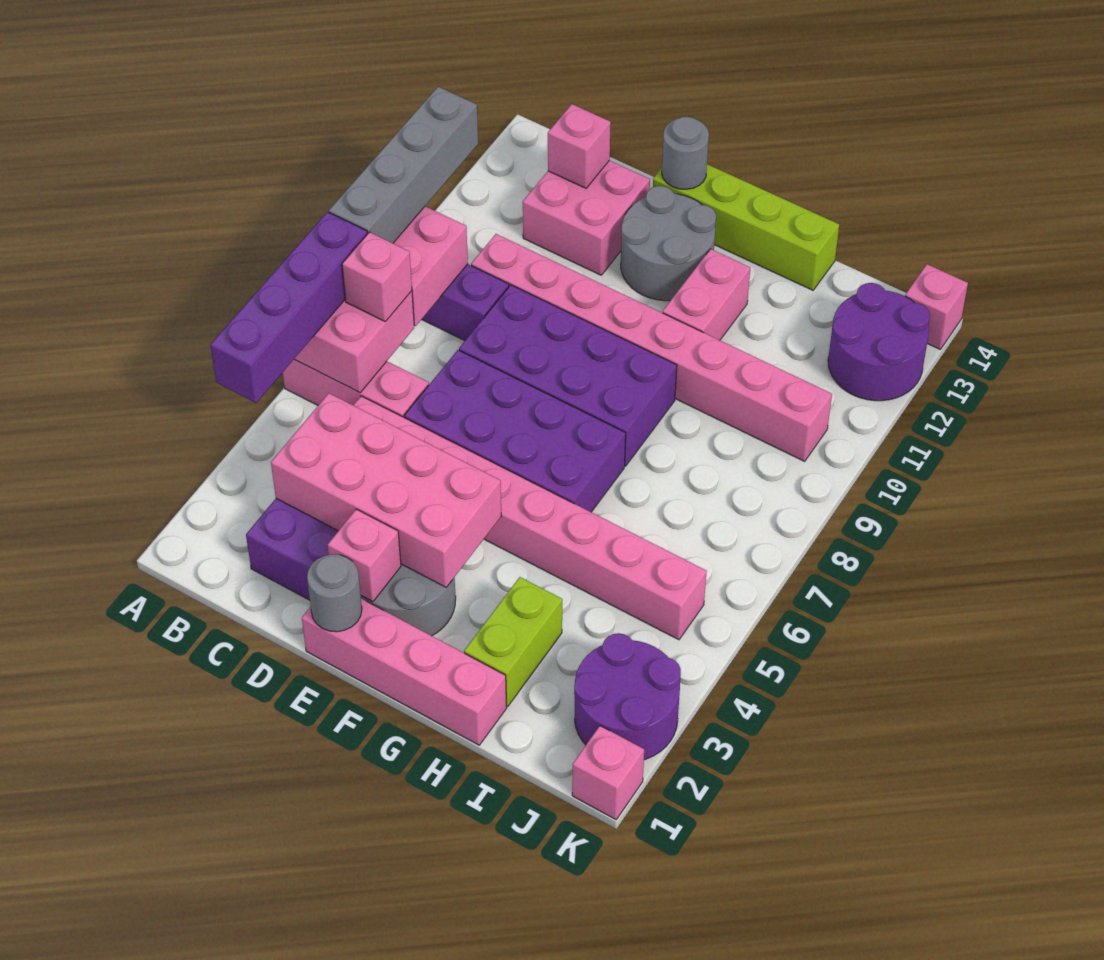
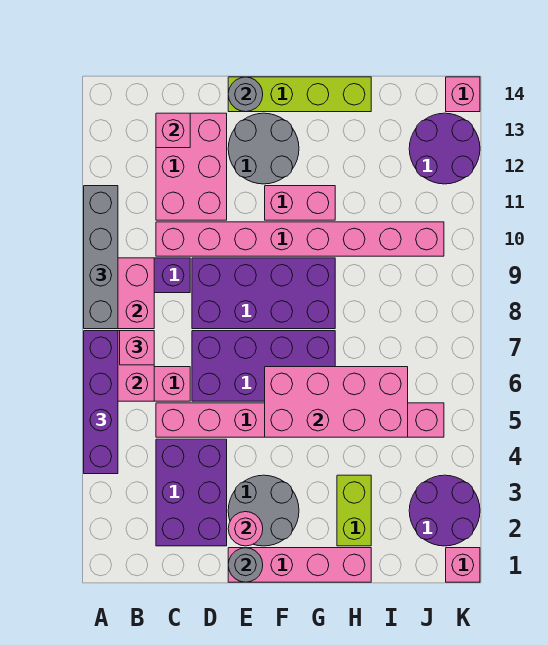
pink brick C3:F4 level 2 -> pink brick F5:I6 level 2
pink brick C12:D13 level 1 -> pink brick C11:D13 level 1
pink brick E2 level 2 -> pink round brick E2 level 2
pink brick G11:G12 level 1 -> pink brick F11:G11 level 1

